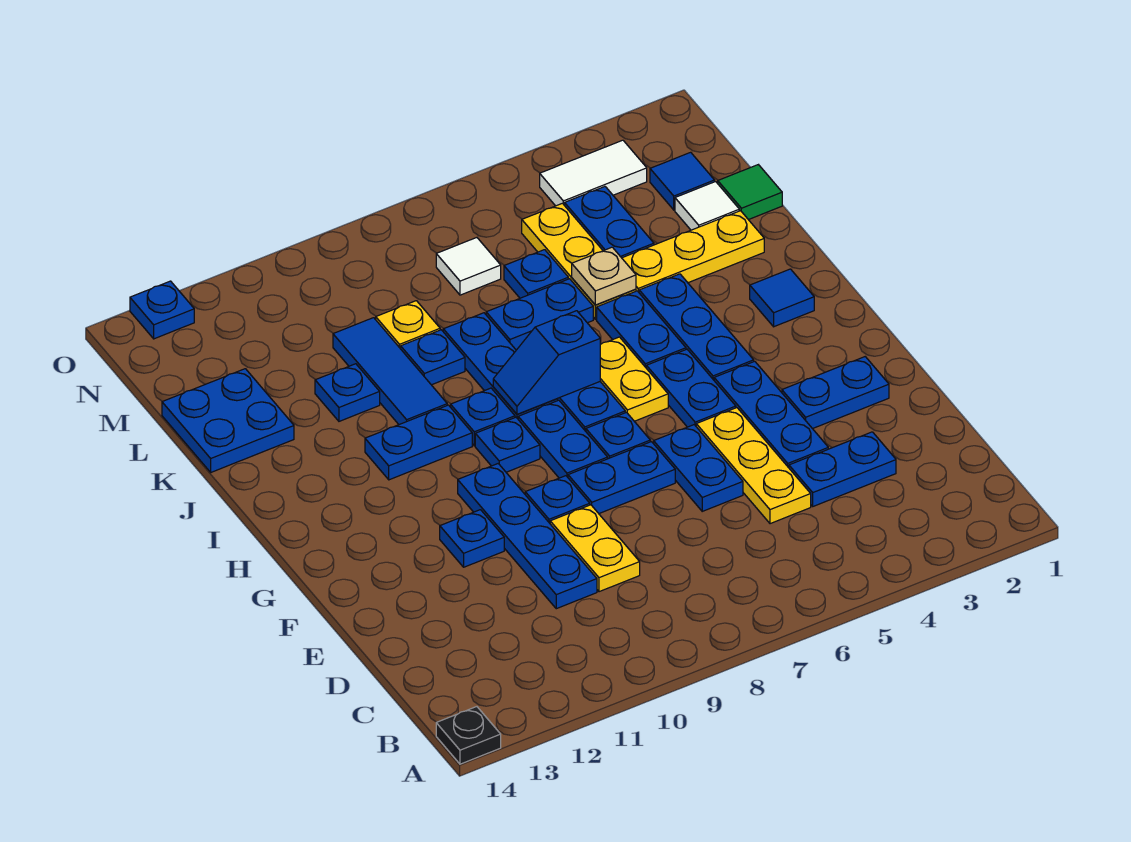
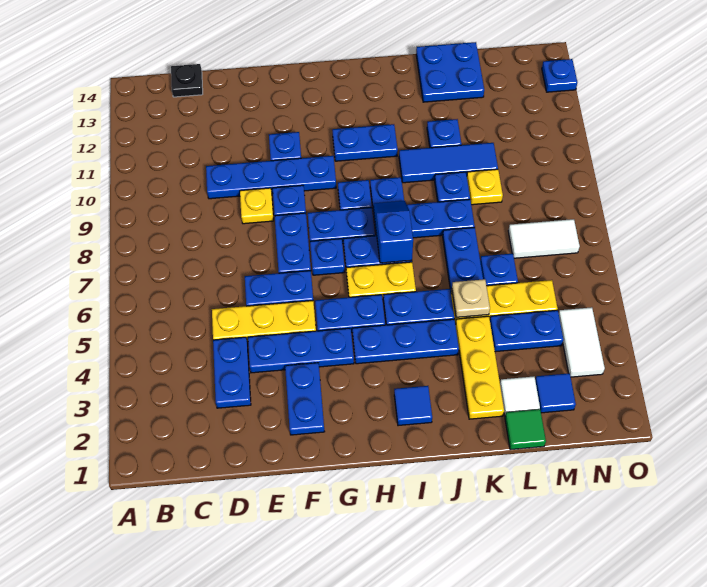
black plate A14 level 1 -> black plate C14 level 1
yellow plate D9:E9 level 1 -> yellow plate E9 level 1
blue plate I10:I11 level 1 -> blue plate H11:I11 level 1
white tile M7 level 1 -> white tile M7:N7 level 1

